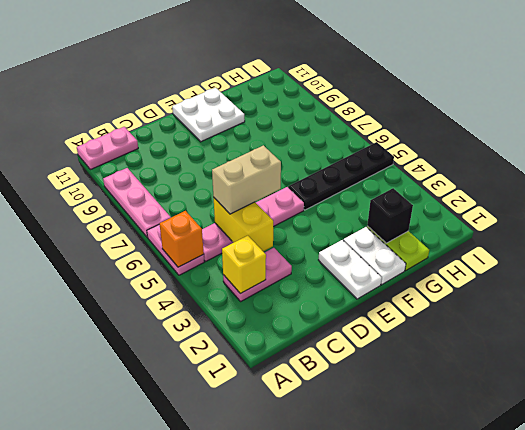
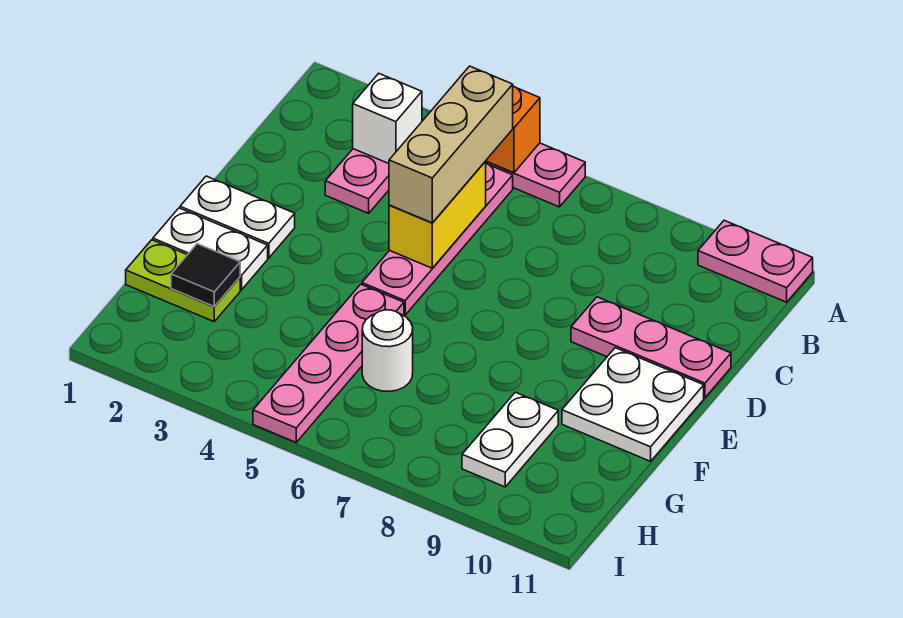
pink plate A7:A9 level 1 -> pink plate D9:D11 level 1
pink plate A11:B11 level 1 -> pink plate A10:A11 level 1
yellow brick B3 level 2 -> white brick B3 level 2
yellow brick C4:C5 level 2 -> yellow brick C5:D5 level 2
tan brick C5:D5 level 3 -> tan brick B5:D5 level 3
black plate F5:I5 level 1 -> pink plate F5:I5 level 1
black brick G2 level 2 -> black tile G2 level 2
none -> white round brick G6 level 1
none -> white plate G9:H9 level 1

